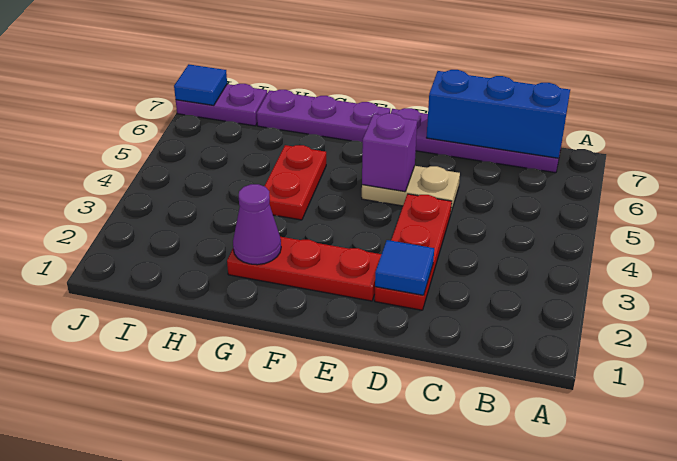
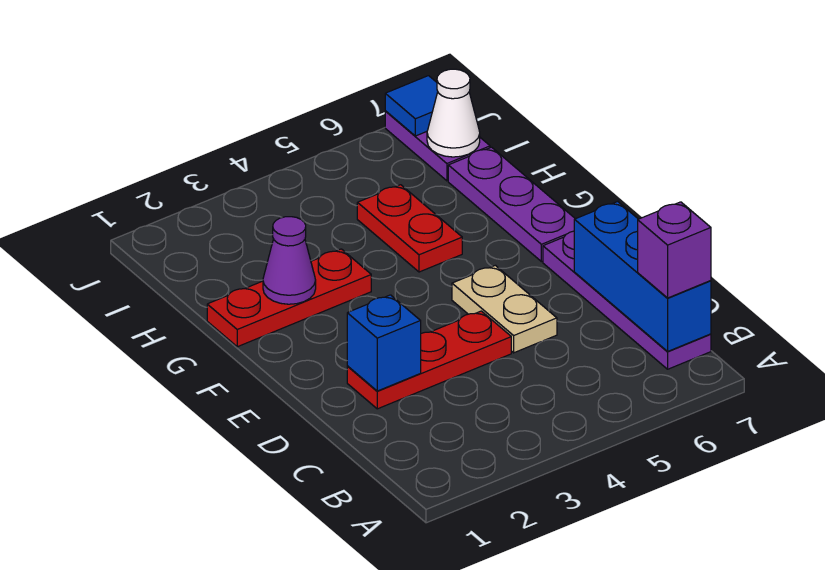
blue tile D2 level 2 -> blue brick D2 level 2
red plate E2:G2 level 1 -> red plate G1:G3 level 1
purple brick E5 level 2 -> purple brick B7 level 3
red plate G4:G5 level 1 -> red plate G5:H5 level 1
none -> white cone I7 level 2

